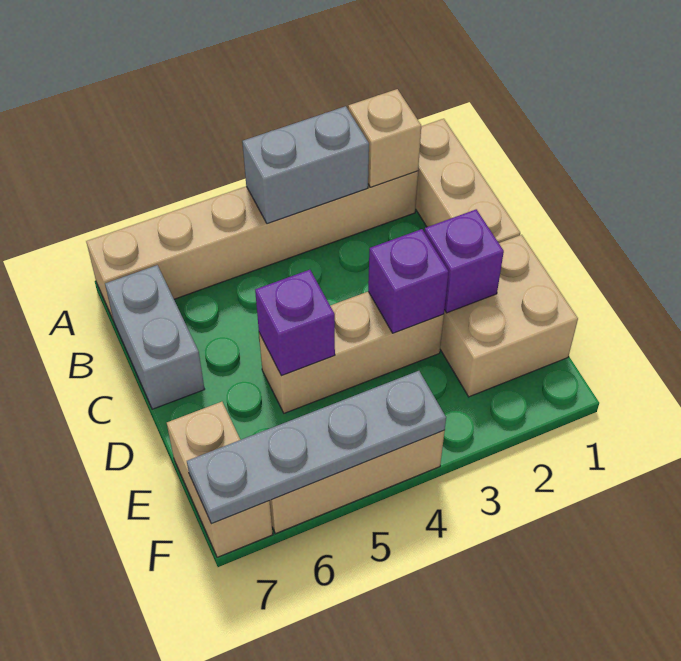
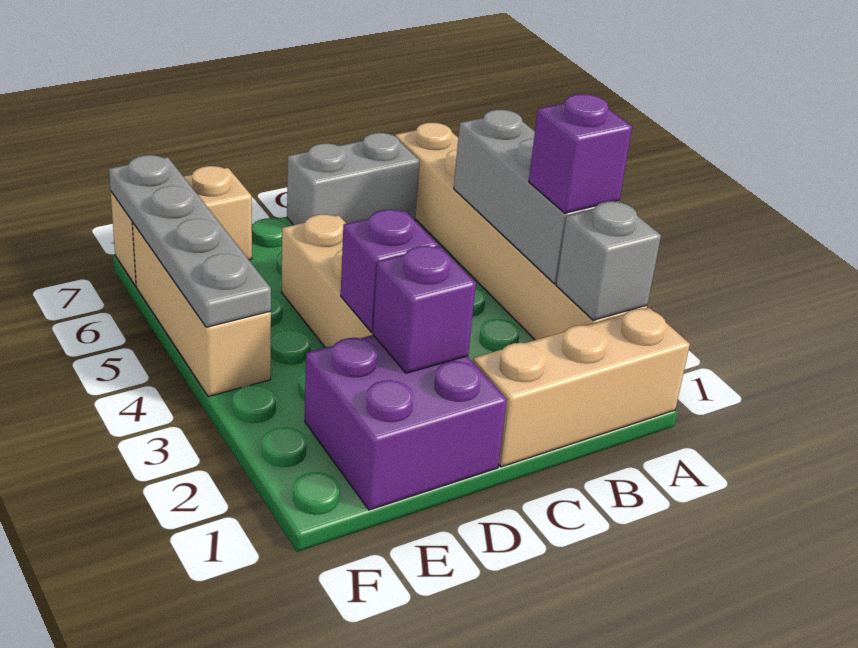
tan brick A2 level 2 -> grey brick A2 level 2
grey brick A3:A4 level 2 -> grey brick A3:A5 level 2
tan brick D1:E2 level 1 -> purple brick D1:E2 level 1
purple brick D5 level 2 -> purple brick A3 level 3

